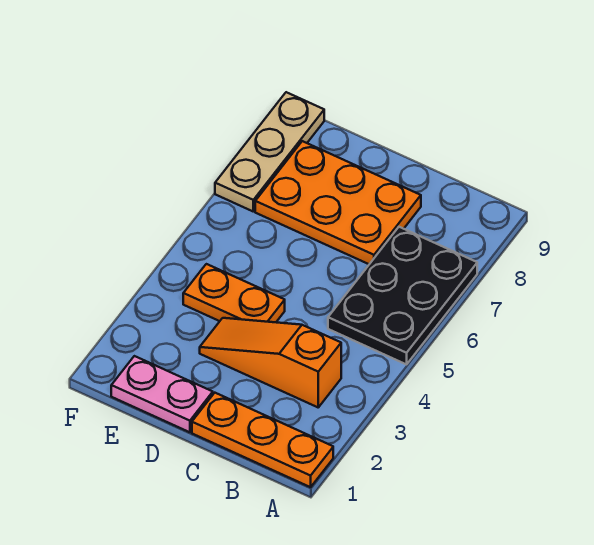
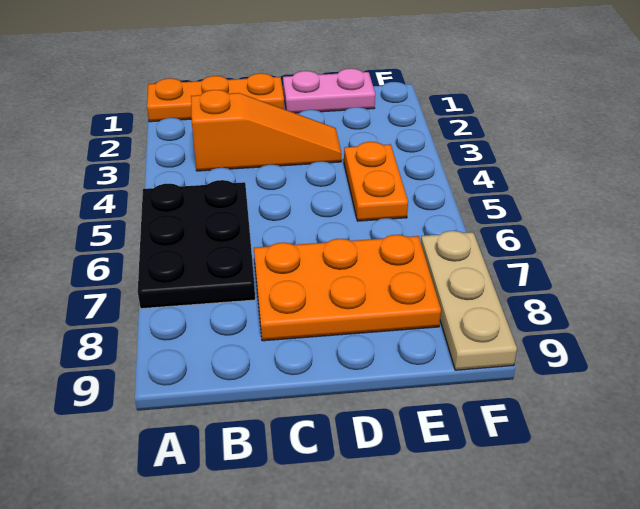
orange plate D4:E4 level 1 -> orange plate E4:E5 level 1

